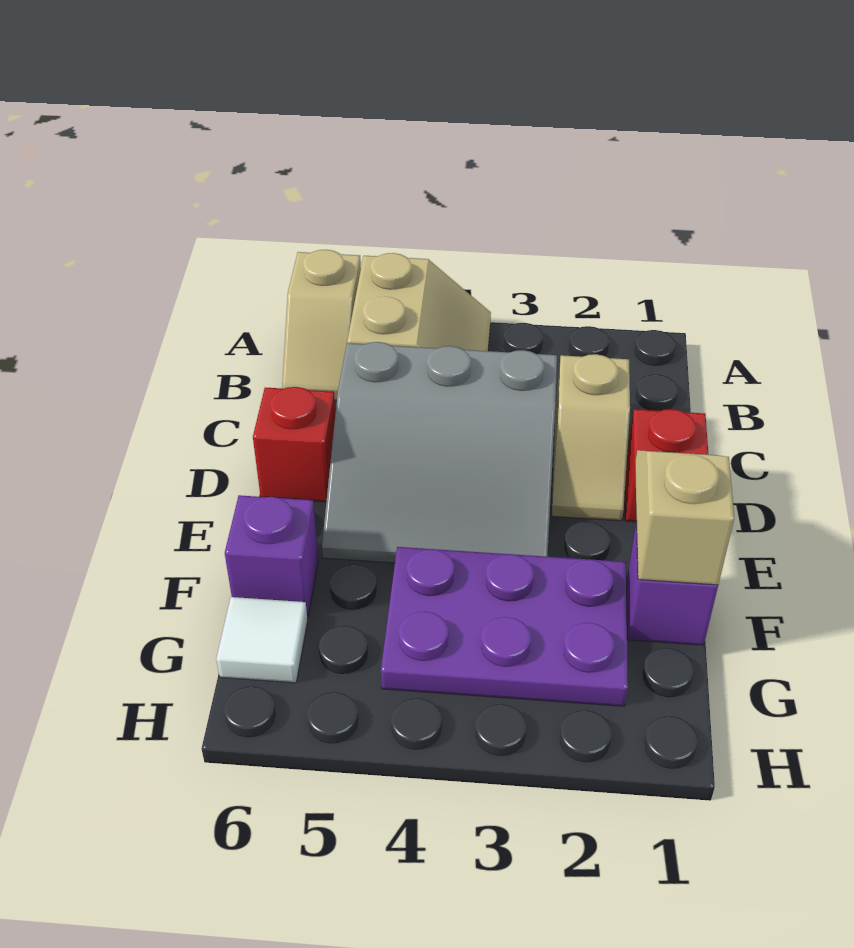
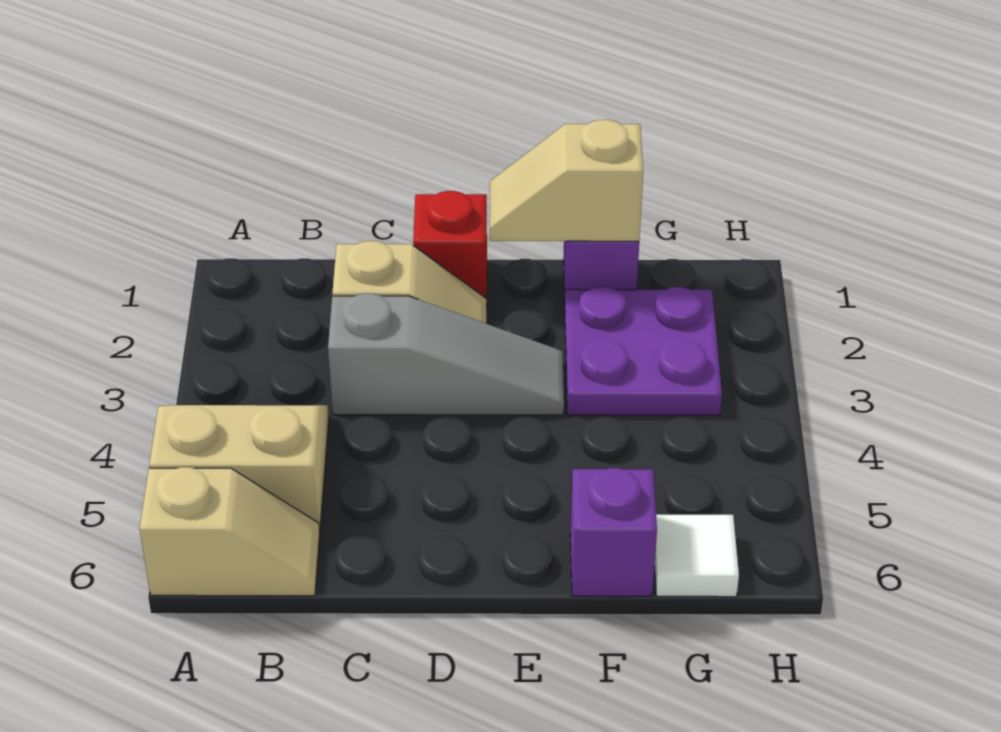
grey slope C3:E5 level 1 top C -> grey slope C3:E3 level 1 top C
red brick D6 level 1 -> none
purple plate F2:G4 level 1 -> purple plate F2:G3 level 1

